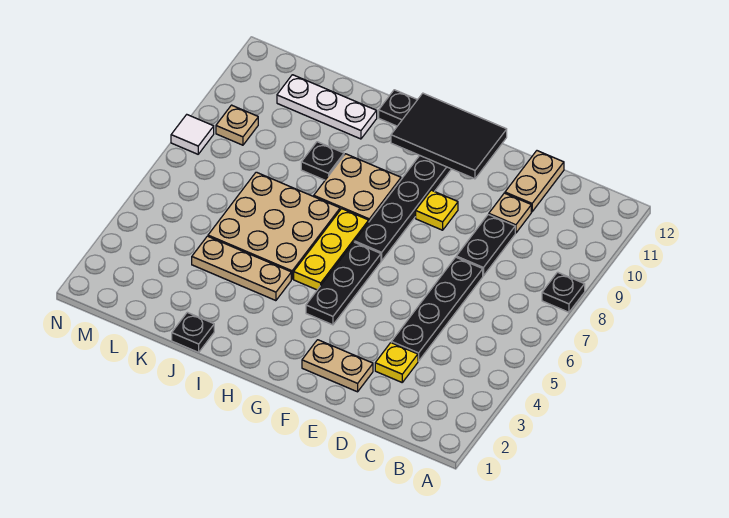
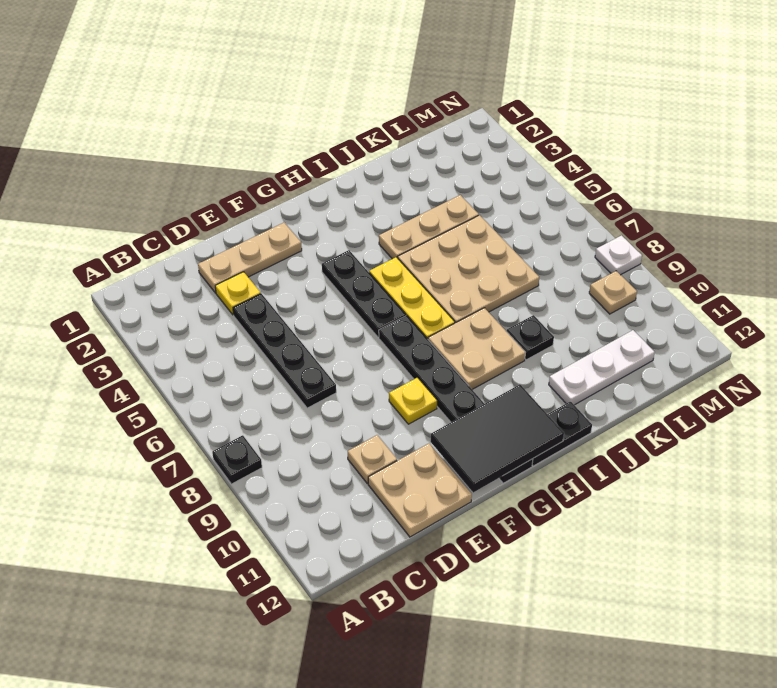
black plate D8:D9 level 1 -> none
tan plate D11:D12 level 1 -> tan plate D11:E12 level 1
tan plate E2:F2 level 1 -> tan plate D2:F2 level 1
black plate J1 level 1 -> none
white tile N8 level 1 -> white plate N8 level 1

